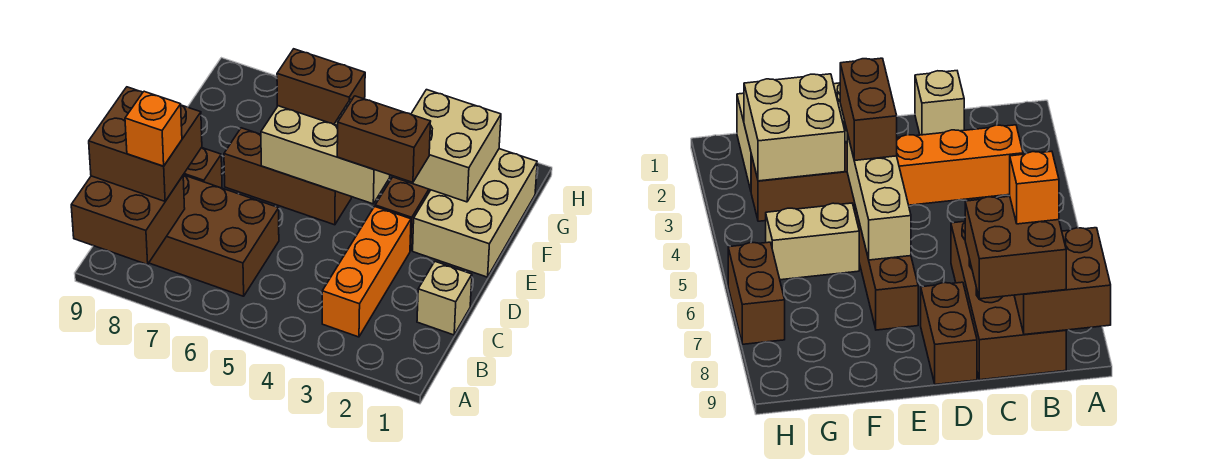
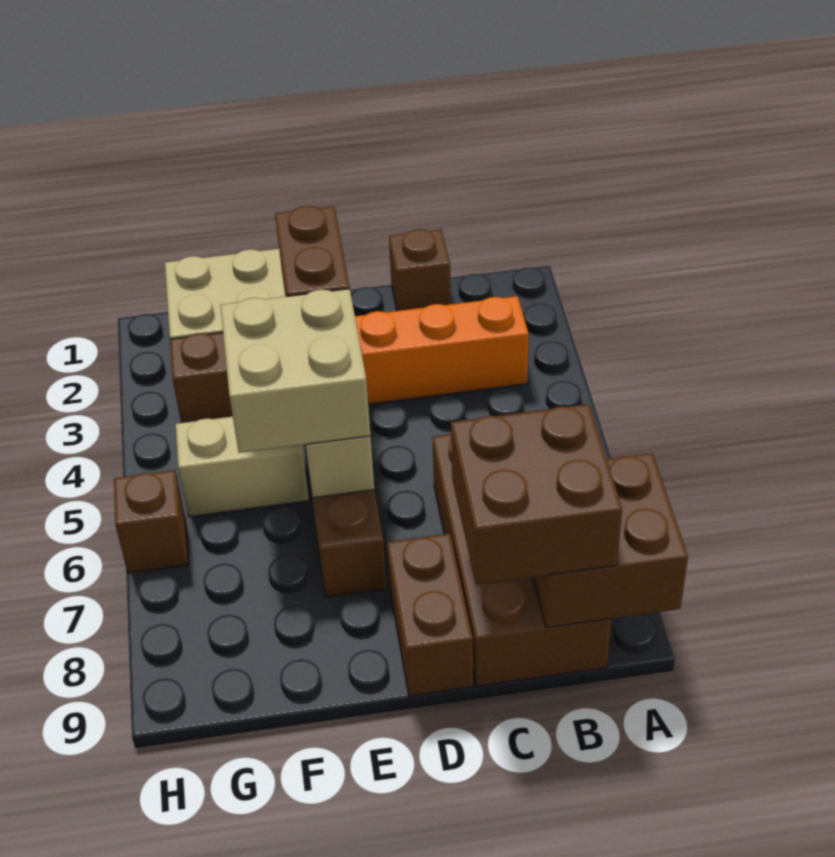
orange brick B8 level 4 -> none
tan brick C1 level 1 -> brown brick C1 level 1
tan brick F2:G3 level 2 -> tan brick E5:F6 level 3
brown brick H6:H7 level 1 -> brown brick H6 level 1

